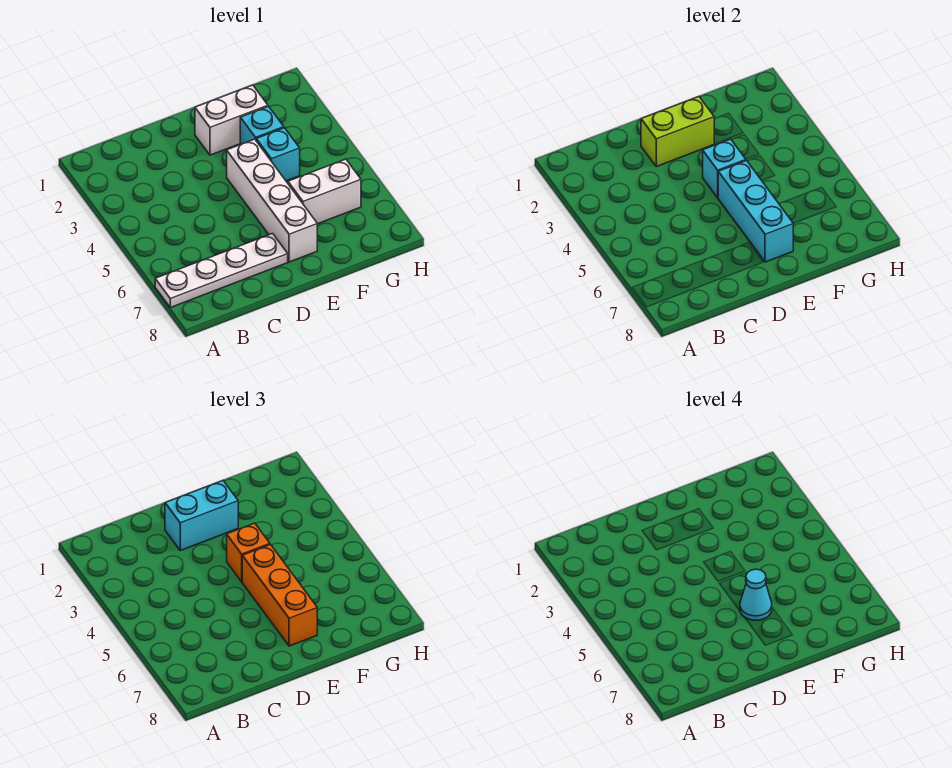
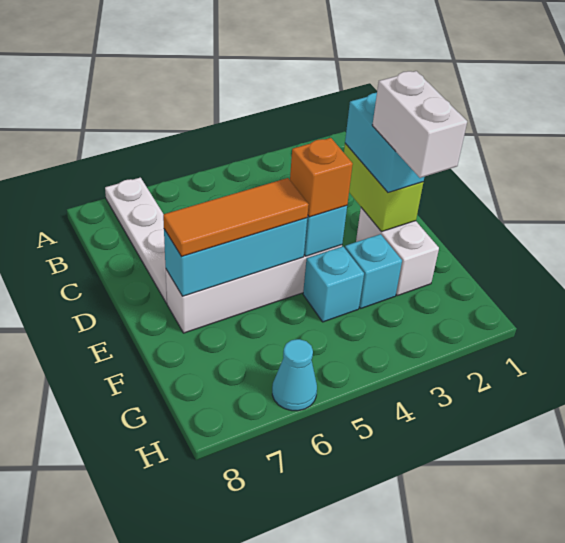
orange brick E5:E7 level 3 -> orange tile E5:E7 level 3
cyan cone E6 level 4 -> cyan cone H6 level 1
white brick F6:G6 level 1 -> white brick E2:F2 level 4

